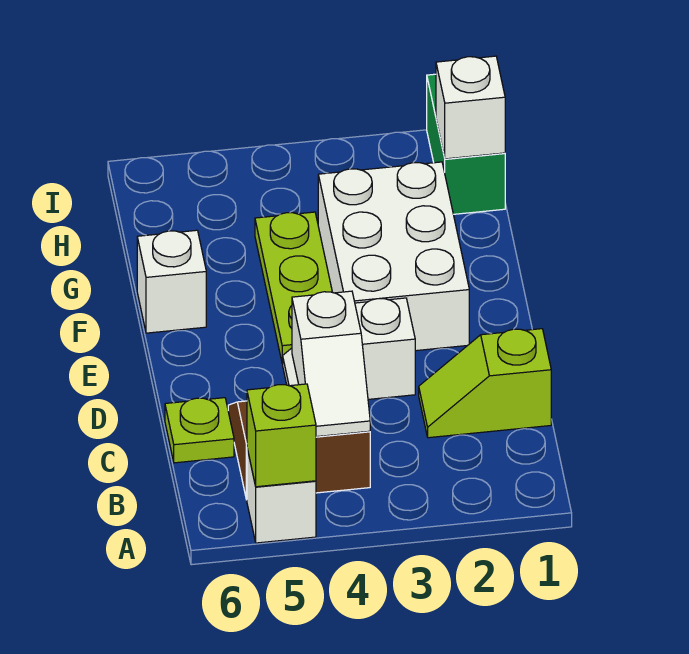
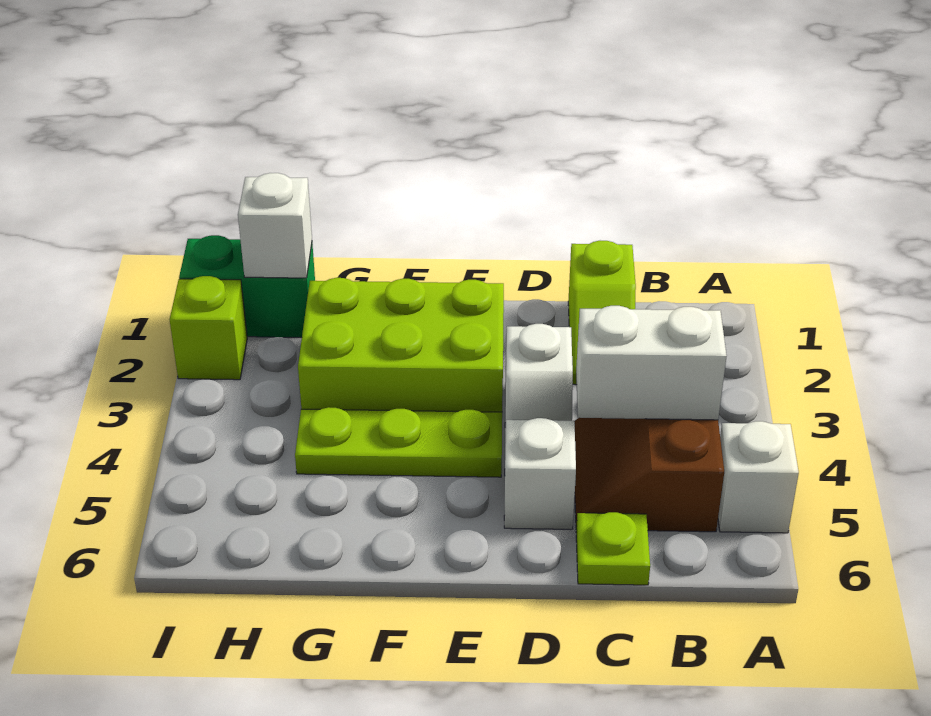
lime brick A5 level 2 -> lime brick I2 level 1
white slope B4:C4 level 2 top C -> white brick B4:C4 level 2
white brick E2:G3 level 1 -> lime brick E2:G3 level 1
white brick F6 level 1 -> white brick D5 level 1

